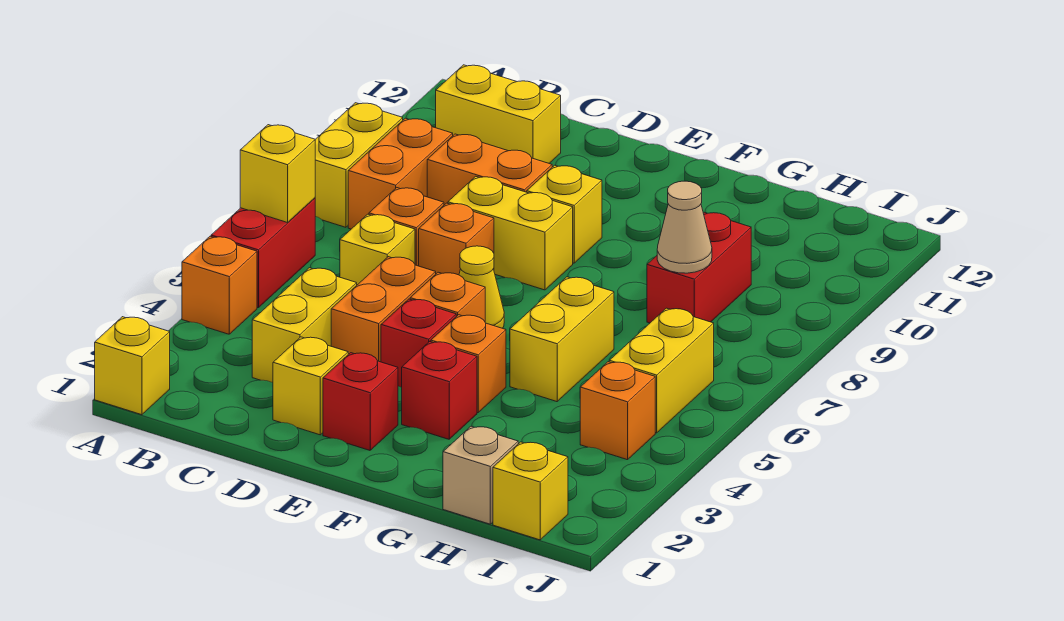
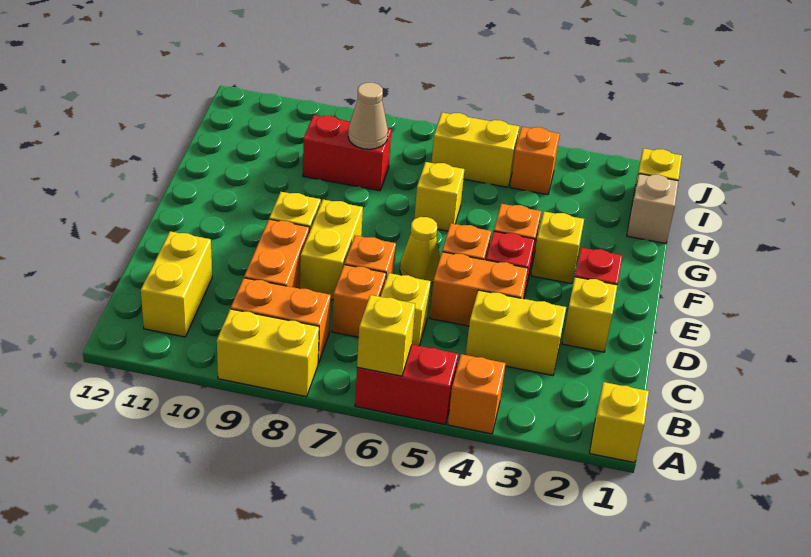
red brick F3 level 1 -> yellow brick F3 level 1
yellow brick G5:G6 level 1 -> yellow brick G6 level 1

